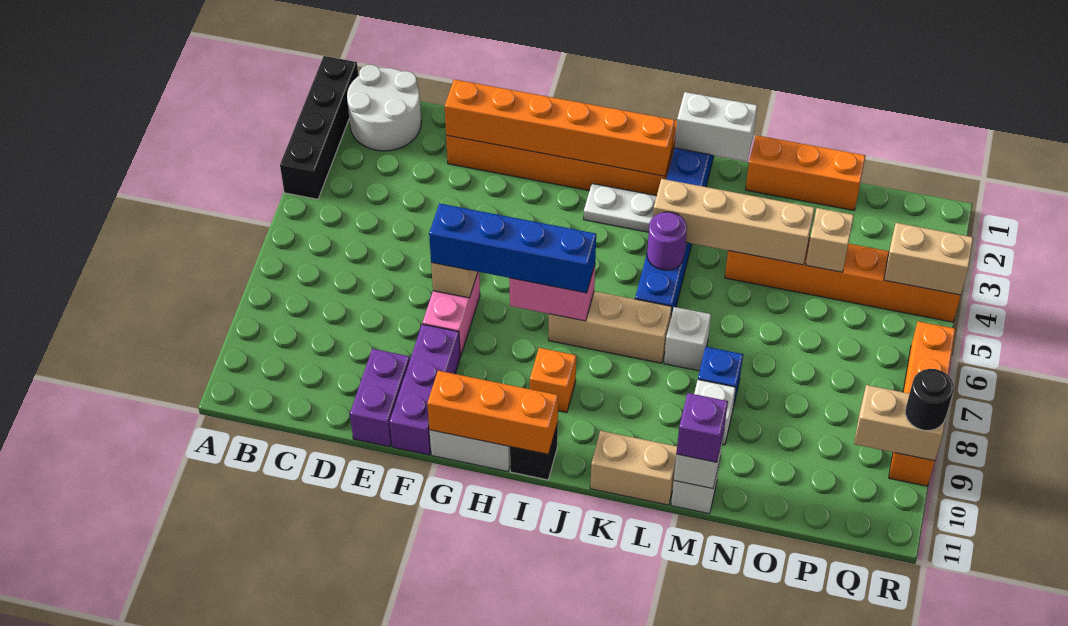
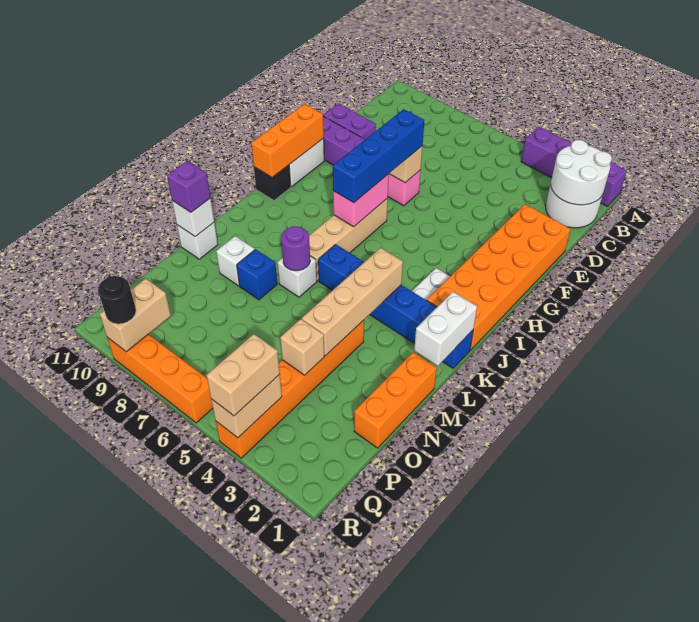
black brick A1:A4 level 1 -> purple brick A1:A4 level 1
none -> white round brick B1:C2 level 2
orange brick E2:J2 level 2 -> none
tan brick I7:K7 level 1 -> tan brick H7:K7 level 1
orange brick I9 level 1 -> none
purple round brick K5 level 2 -> purple round brick L7 level 2
tan brick K11:L11 level 1 -> tan brick Q4:R4 level 3

